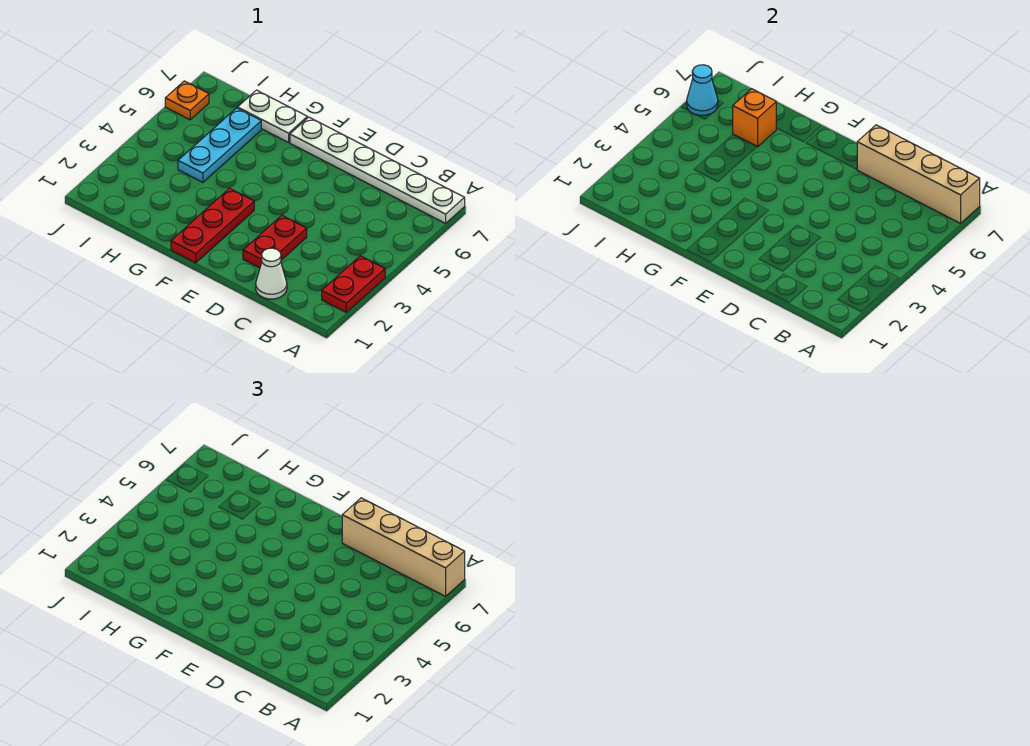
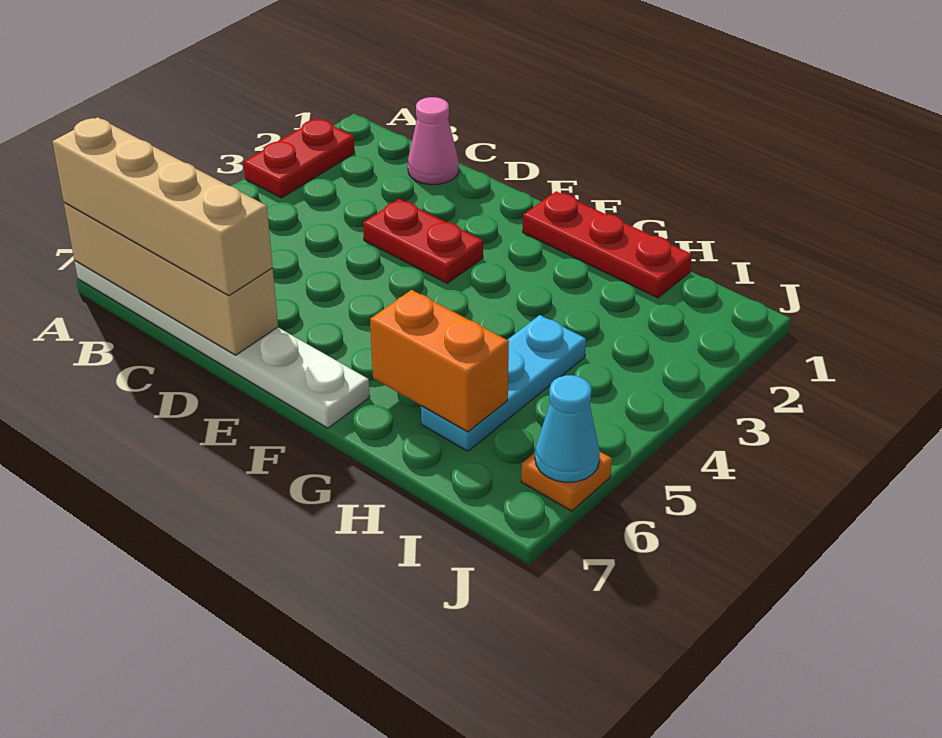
white cone C1 level 1 -> pink cone C1 level 1
red plate D2:D3 level 1 -> red plate D3:E3 level 1
red plate F1:F3 level 1 -> red plate F1:H1 level 1
white plate G7:H7 level 1 -> none
orange brick H6 level 2 -> orange brick G6:H6 level 2

